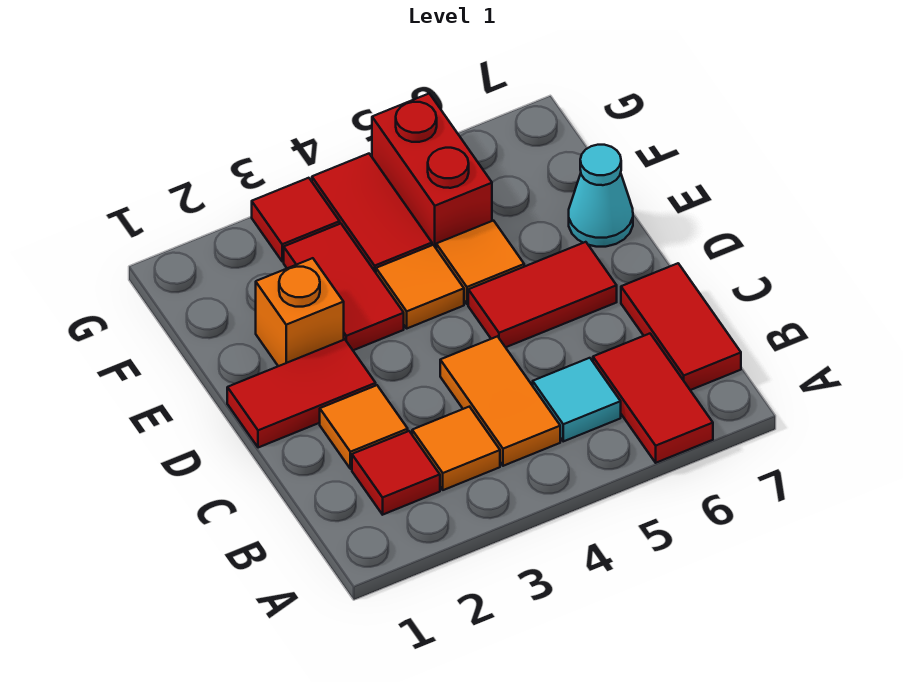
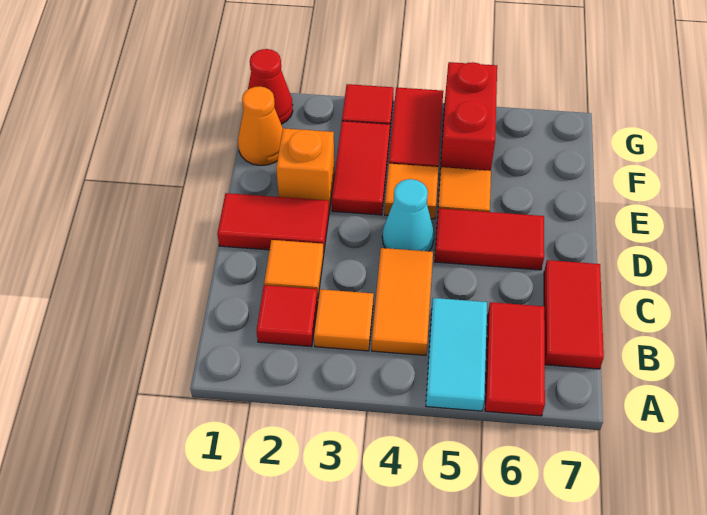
cyan tile B5 level 1 -> cyan tile A5:B5 level 1
cyan cone E7 level 1 -> cyan cone D4 level 1
none -> orange cone F1 level 1
none -> red cone G1 level 1

